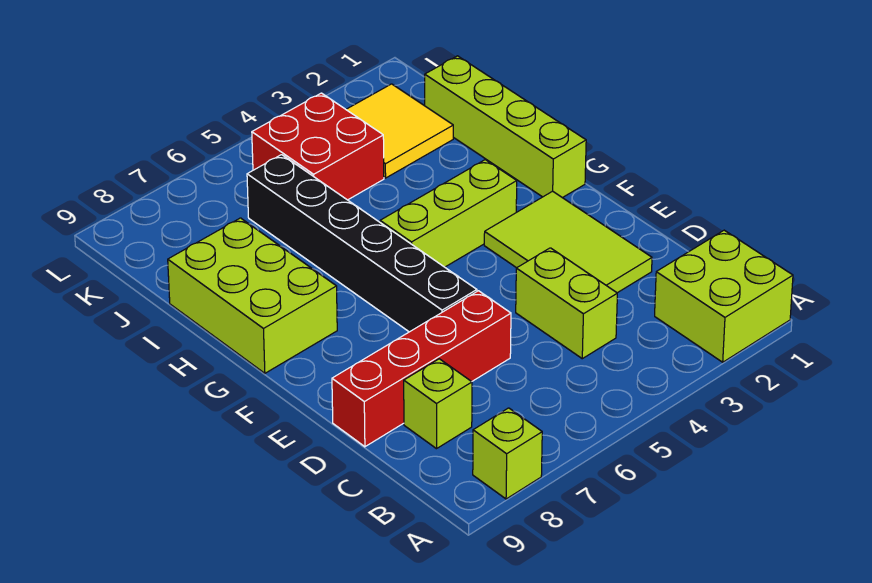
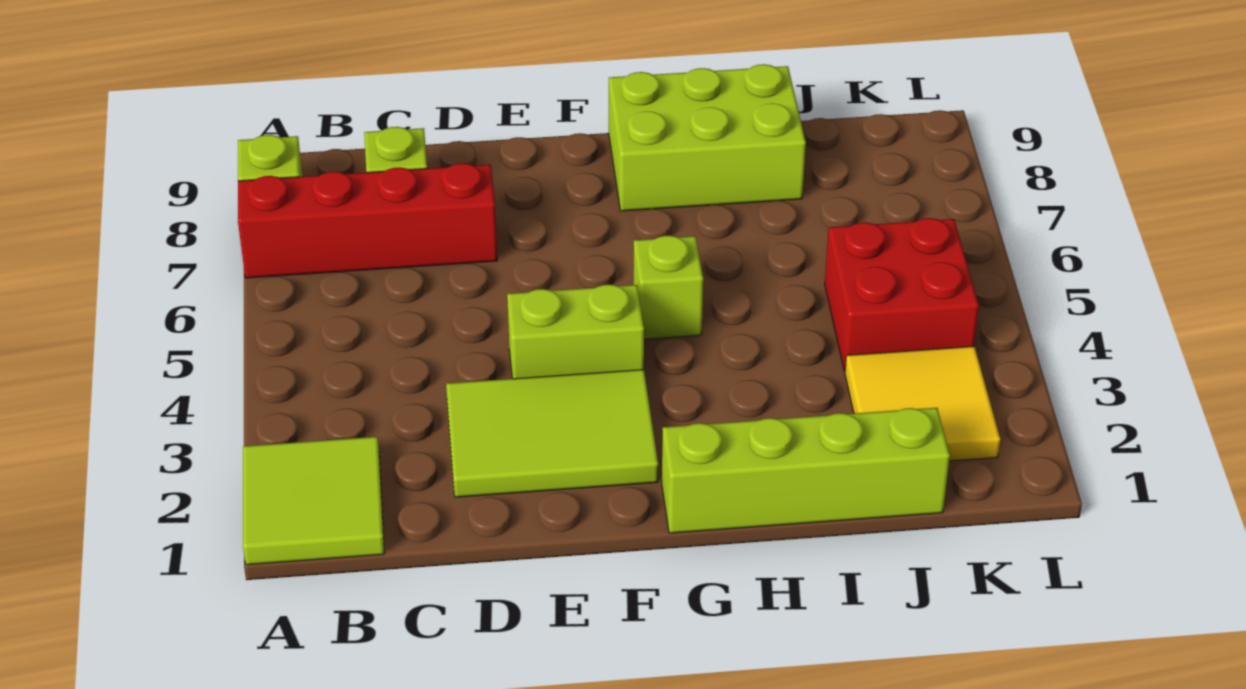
lime brick A1:B2 level 1 -> lime tile A1:B2 level 1
lime brick C4:D4 level 1 -> lime brick E4:F4 level 1
red brick D6:D9 level 1 -> red brick A7:D7 level 1
black brick E6:J6 level 1 -> none
lime brick G3:G5 level 1 -> lime brick G5 level 1

